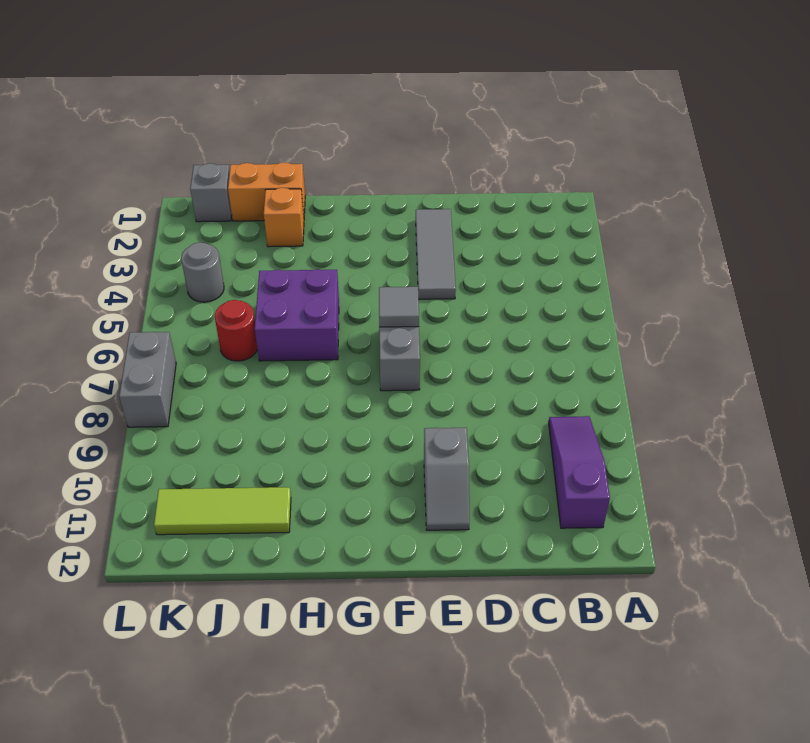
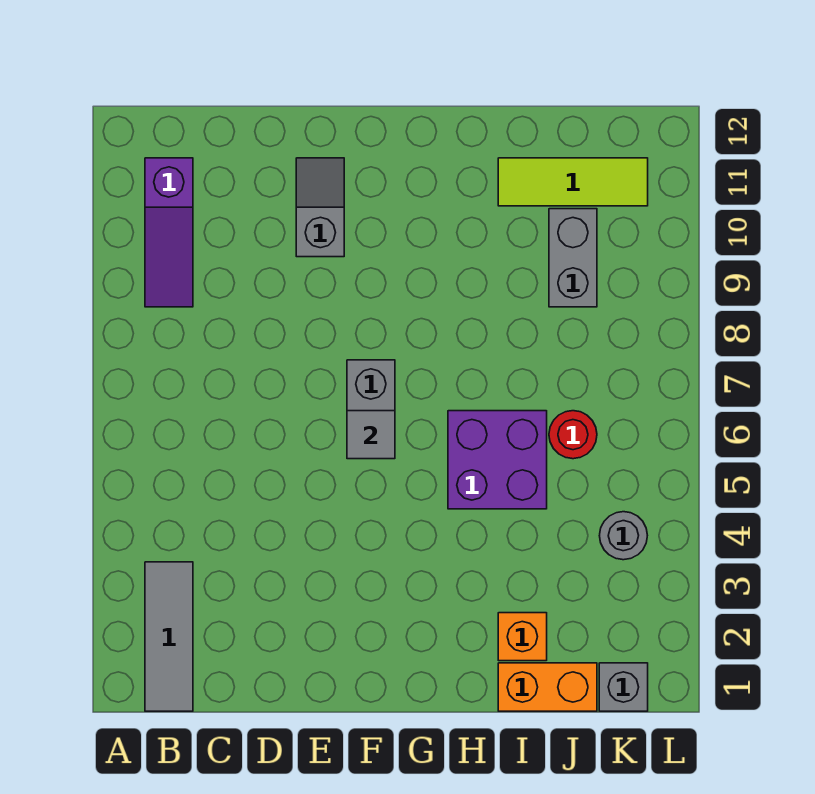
grey tile E2:E4 level 1 -> grey tile B1:B3 level 1
grey brick L7:L8 level 1 -> grey brick J9:J10 level 1

